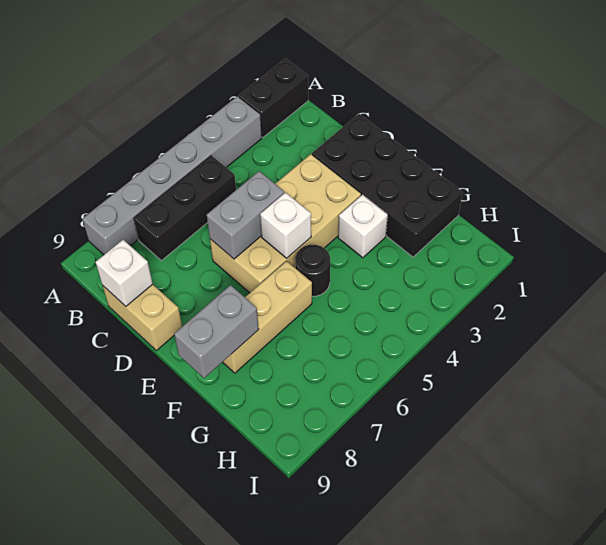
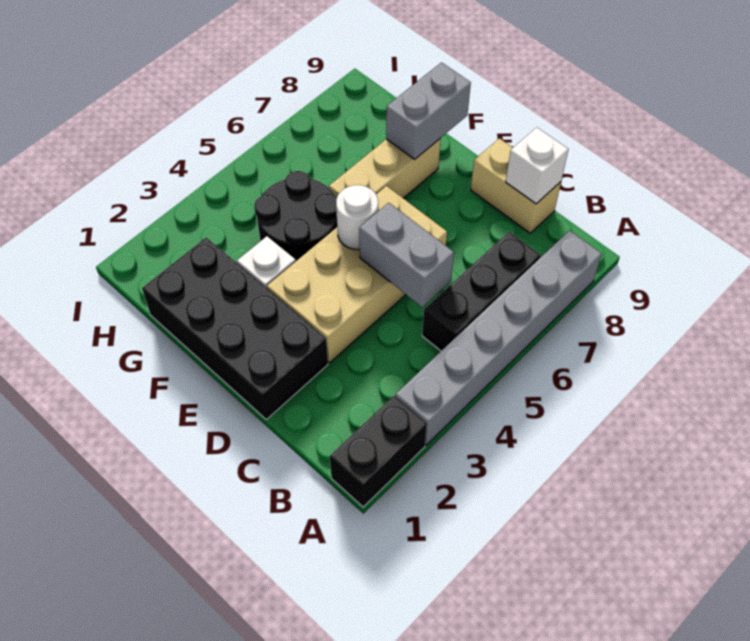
grey brick D5:D6 level 2 -> grey brick C5:D5 level 2
white brick E5 level 2 -> white round brick E5 level 2
black round brick F5 level 1 -> black round brick F4:G5 level 1

